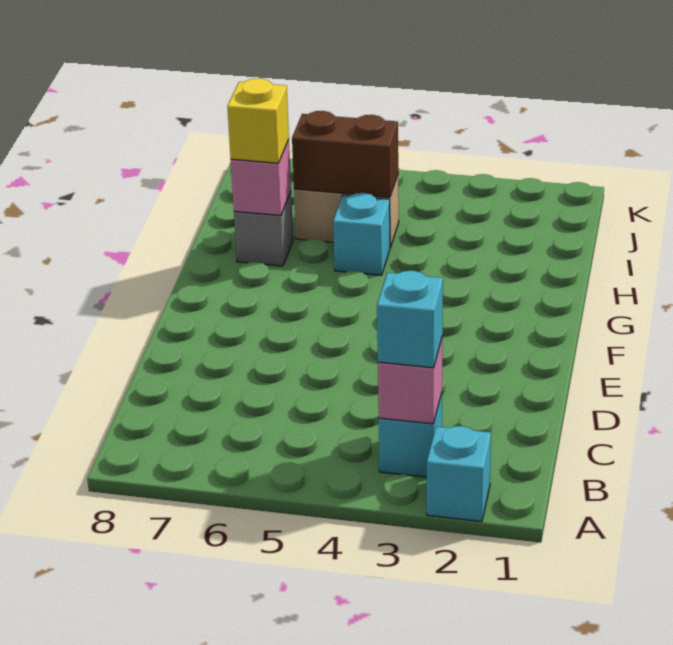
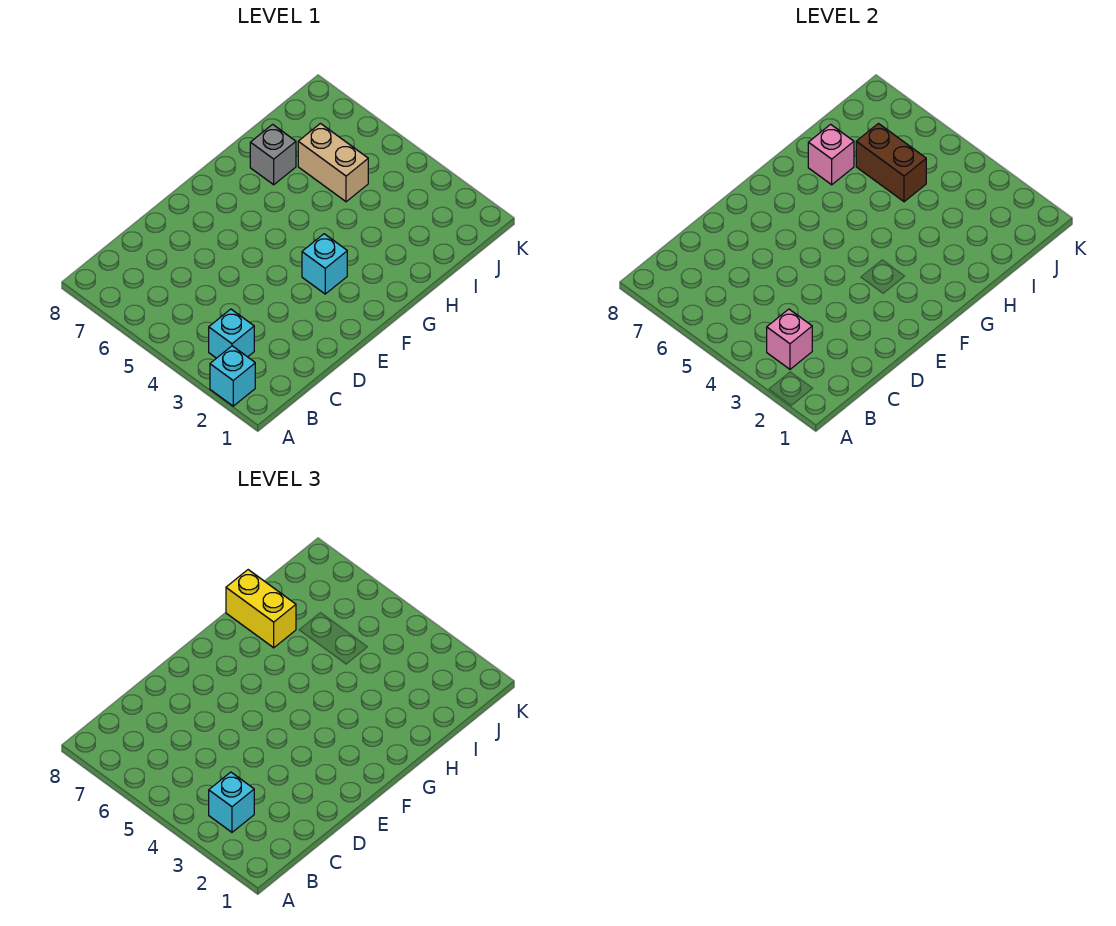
cyan brick H5 level 1 -> cyan brick F3 level 1
yellow brick H7 level 3 -> yellow brick H7:H8 level 3

